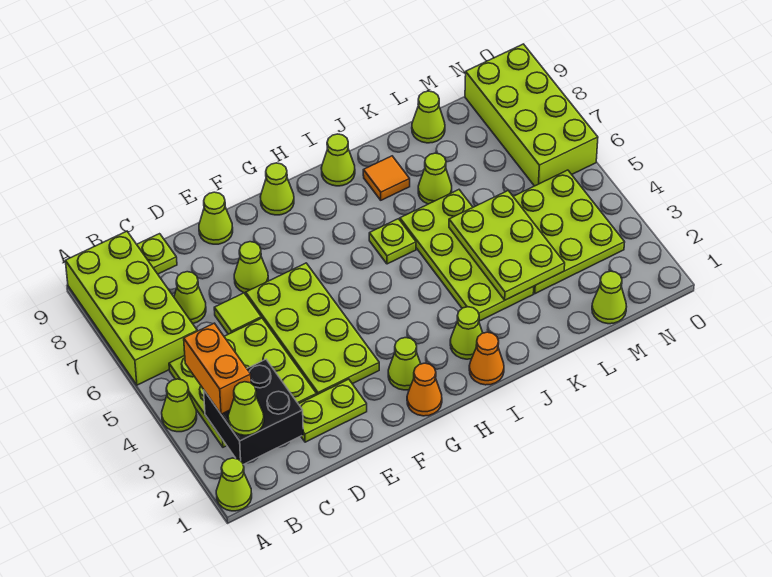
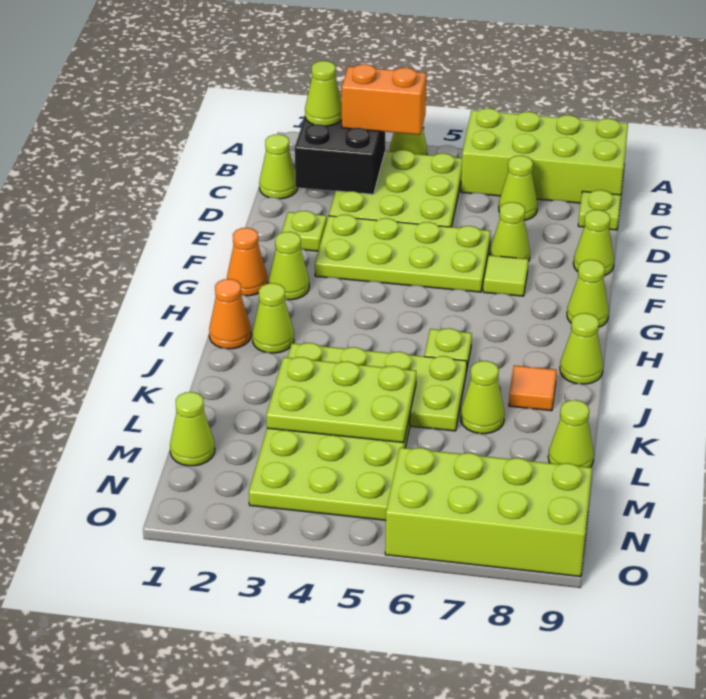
lime cone A1 level 1 -> lime cone C1 level 1
lime plate D2:E2 level 1 -> lime plate E2 level 1
lime tile D6 level 1 -> lime tile F7 level 1

